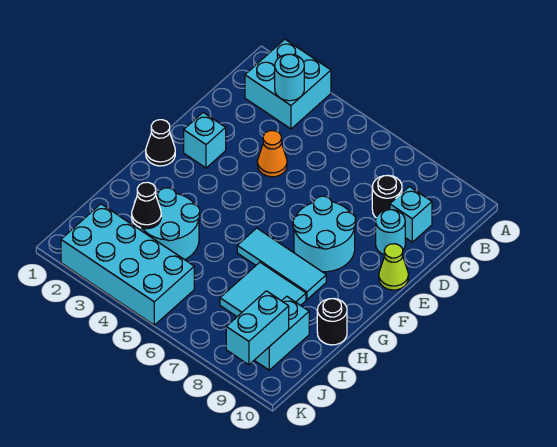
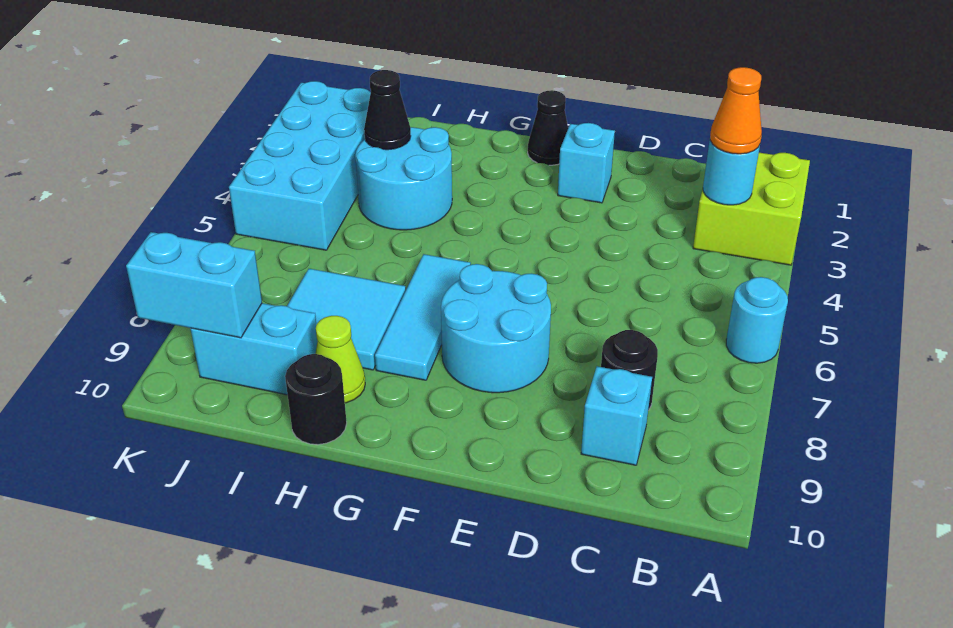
cyan brick A2:B3 level 1 -> lime brick A2:B3 level 1
orange cone D4 level 1 -> orange cone B3 level 3
cyan round brick D9 level 1 -> cyan round brick A6 level 1
lime cone E10 level 1 -> lime cone H9 level 1

